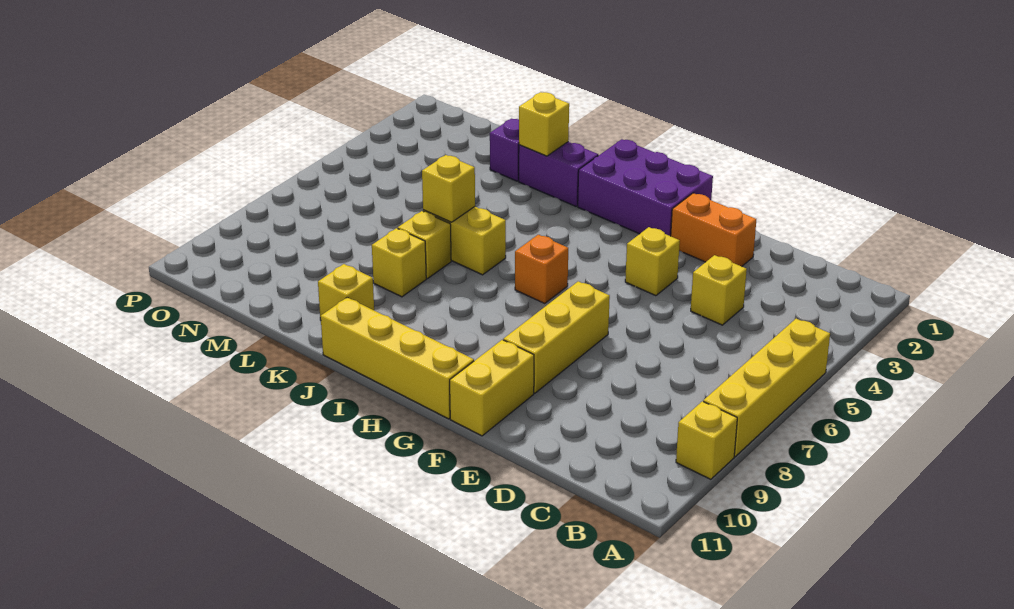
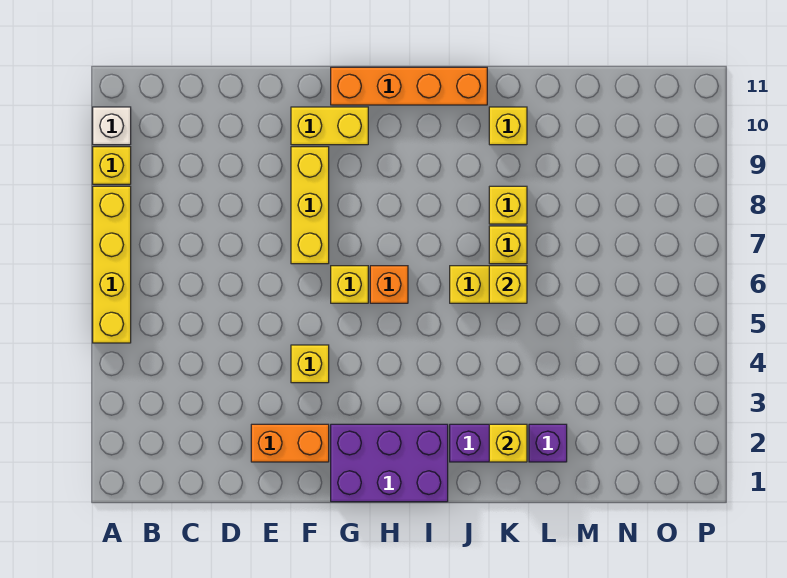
none -> white brick A10 level 1
yellow brick D4 level 1 -> yellow brick G6 level 1
yellow brick F10:F11 level 1 -> yellow brick F10:G10 level 1
yellow brick G11:J11 level 1 -> orange brick G11:J11 level 1

